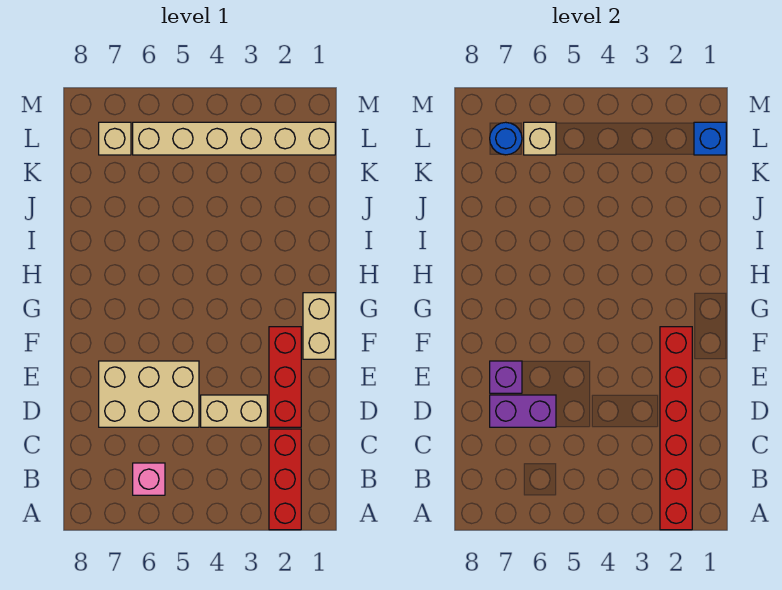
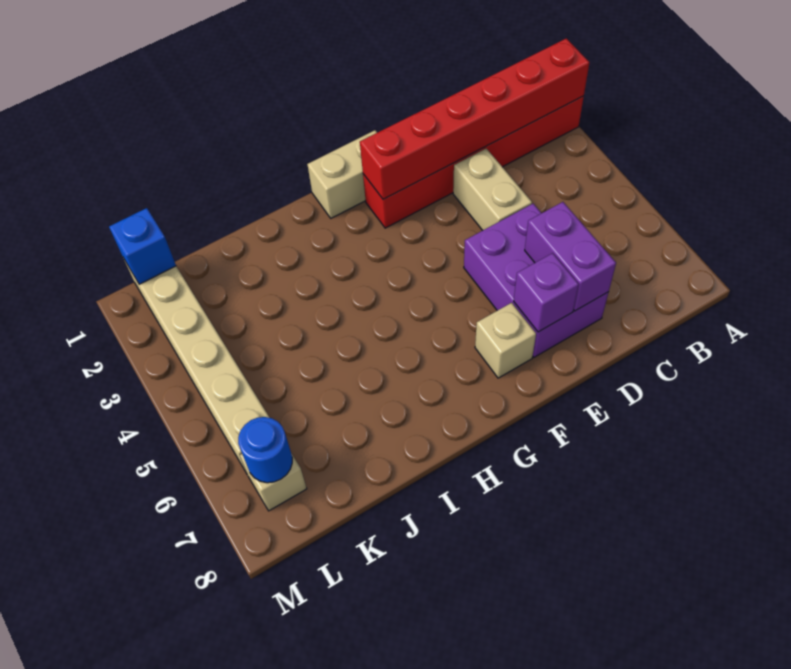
pink brick B6 level 1 -> none
tan brick D5:E7 level 1 -> purple brick D5:E7 level 1
tan brick L6 level 2 -> tan brick F7 level 1

